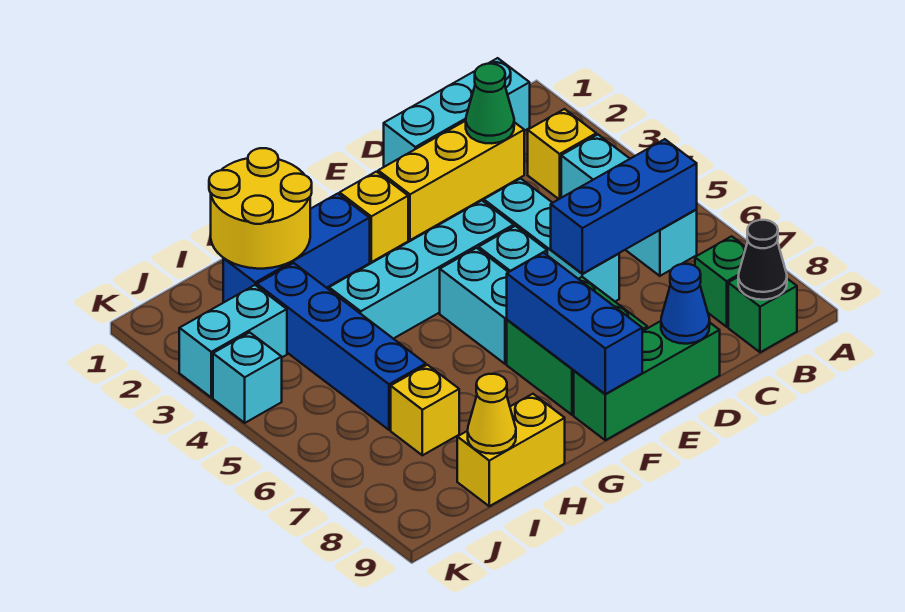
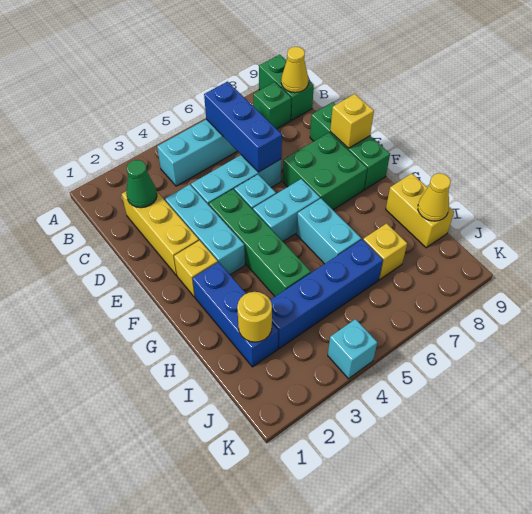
cyan brick B1:D1 level 1 -> cyan brick D3:F3 level 1
yellow brick B3 level 1 -> yellow brick E9 level 2
green brick B9 level 1 -> green brick A9:B9 level 1
black cone B9 level 2 -> yellow cone B9 level 2
blue cone D9 level 2 -> none
cyan brick E4:H4 level 1 -> green brick E4:H4 level 1
blue brick F7:F9 level 2 -> none
yellow round brick H1:I2 level 2 -> yellow round brick I2 level 2
cyan brick J3:K3 level 1 -> cyan brick G6:H6 level 1

